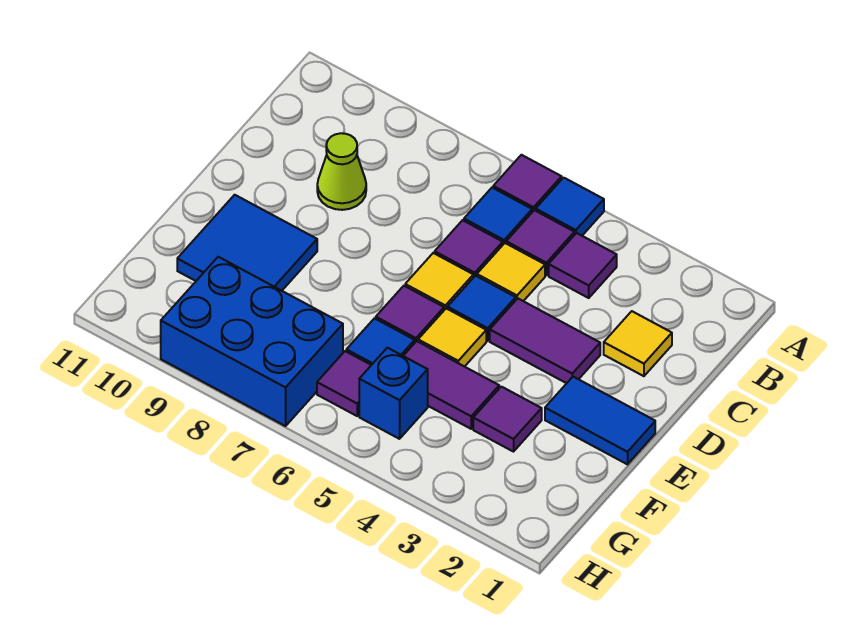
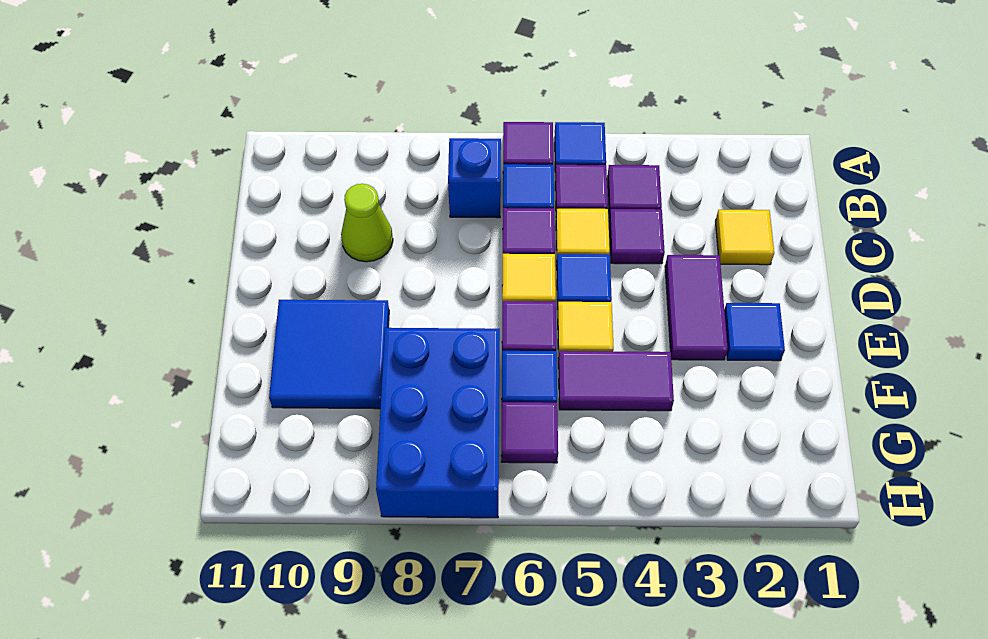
purple tile D3:D4 level 1 -> purple tile D3:E3 level 1
blue tile E1:E2 level 1 -> blue tile E2 level 1
purple tile F3 level 1 -> purple tile C4 level 1
blue brick G5 level 1 -> blue brick B7 level 1
blue brick G7:H9 level 1 -> blue brick F7:H8 level 1

